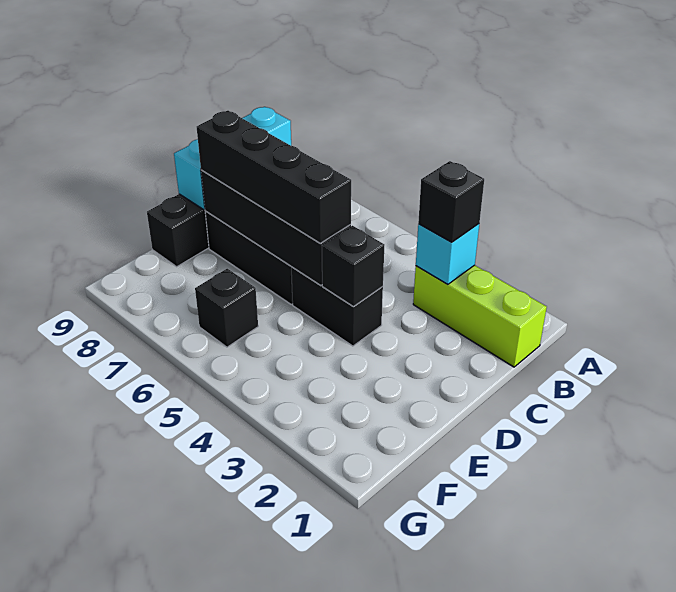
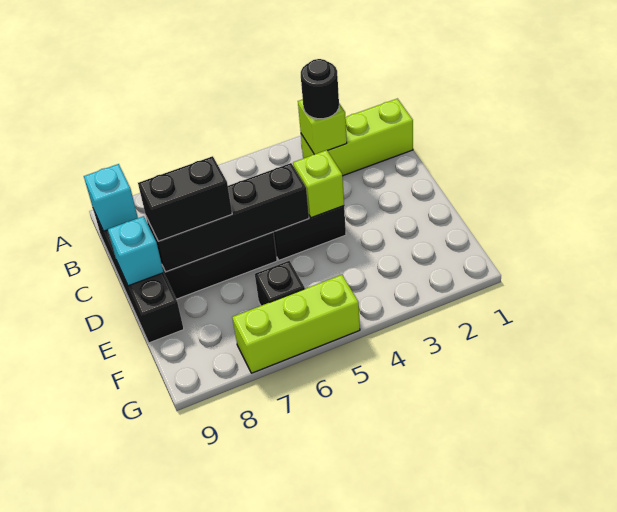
cyan brick B3 level 2 -> lime brick B3 level 2
black brick B3 level 3 -> black round brick B3 level 3
black brick D4 level 2 -> lime brick D4 level 2
black brick D5:D8 level 3 -> black brick D7:D8 level 3
none -> lime brick G5:G7 level 1

